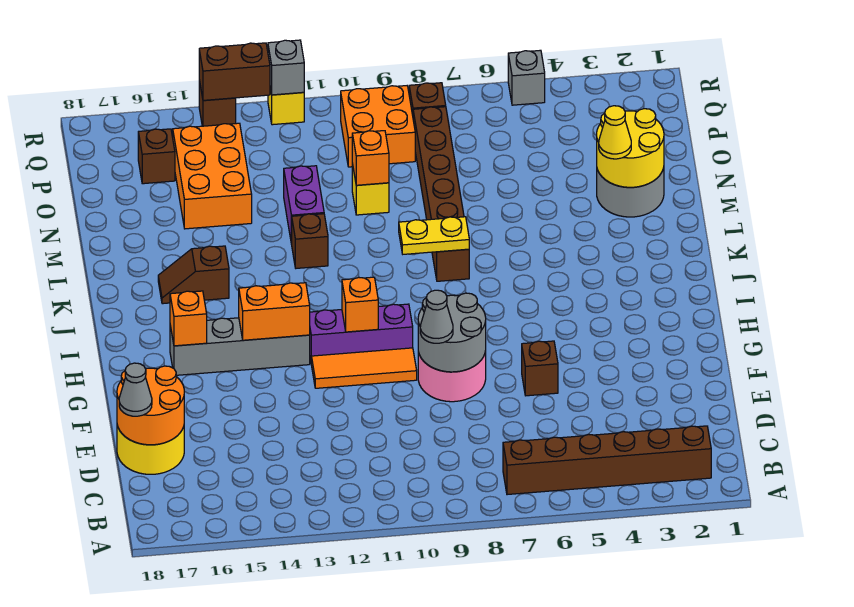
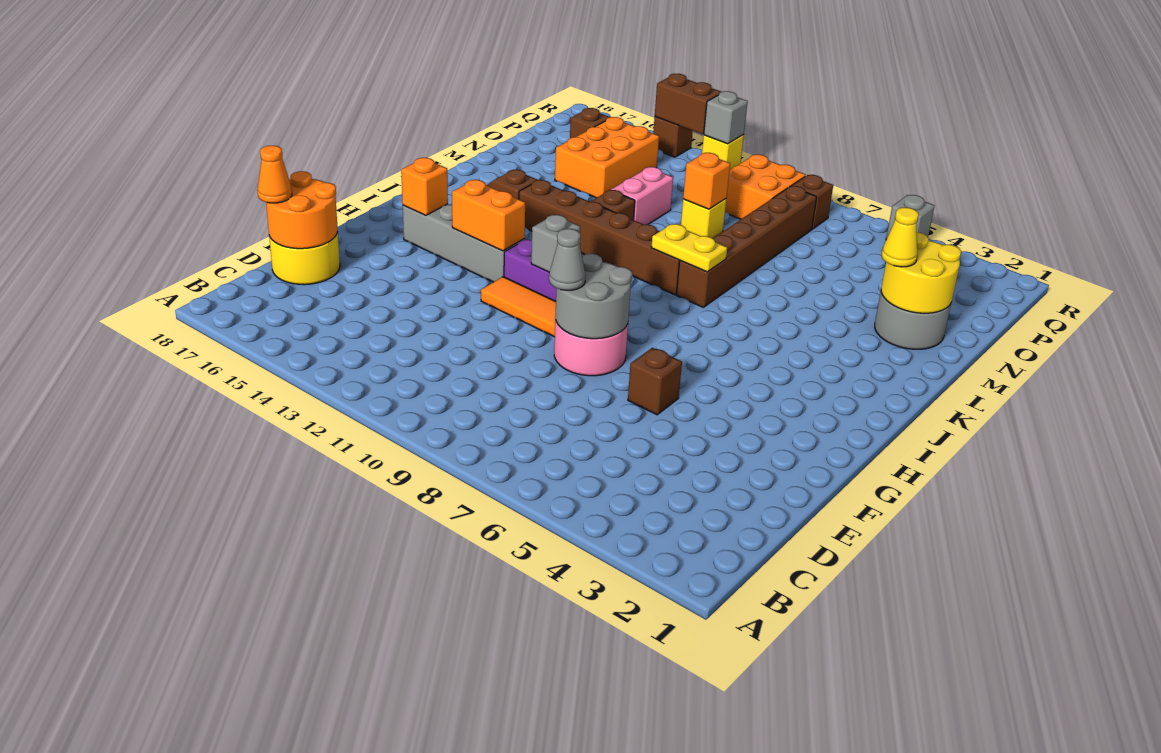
brown brick B2:B7 level 1 -> brown brick K9:K14 level 1
grey cone D18 level 3 -> orange cone D18 level 3
orange brick H11 level 2 -> grey brick H11 level 2
purple brick M12:N12 level 1 -> pink brick M12:N12 level 1

